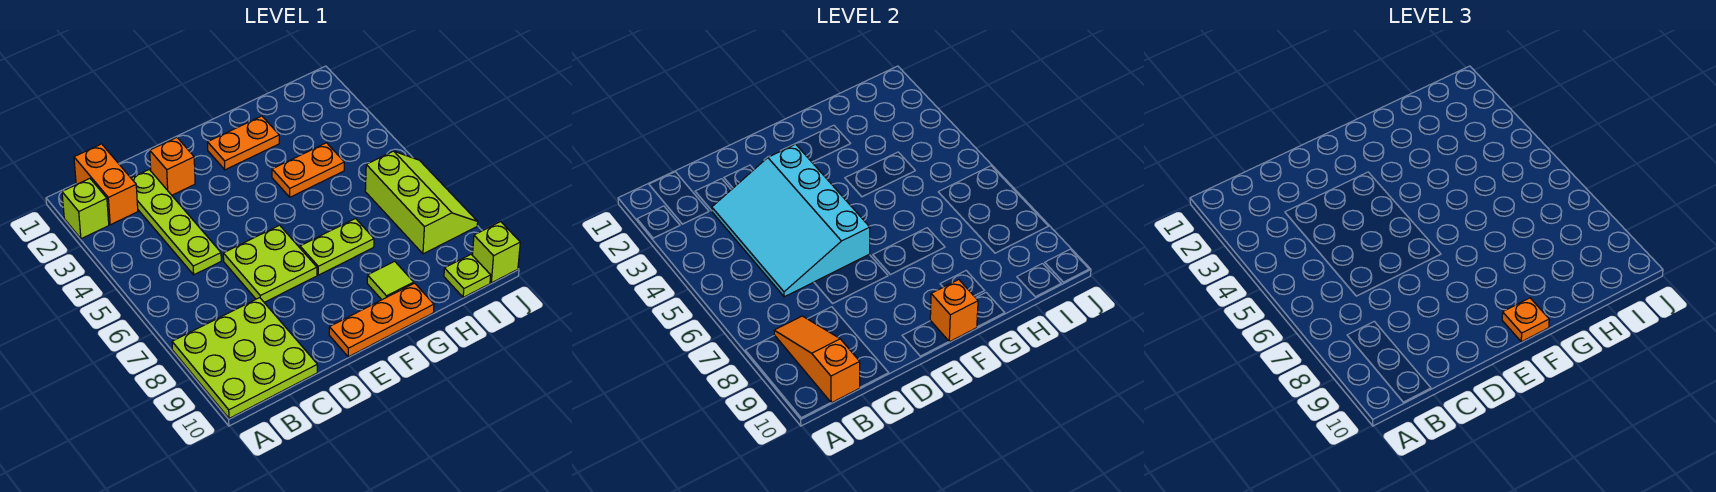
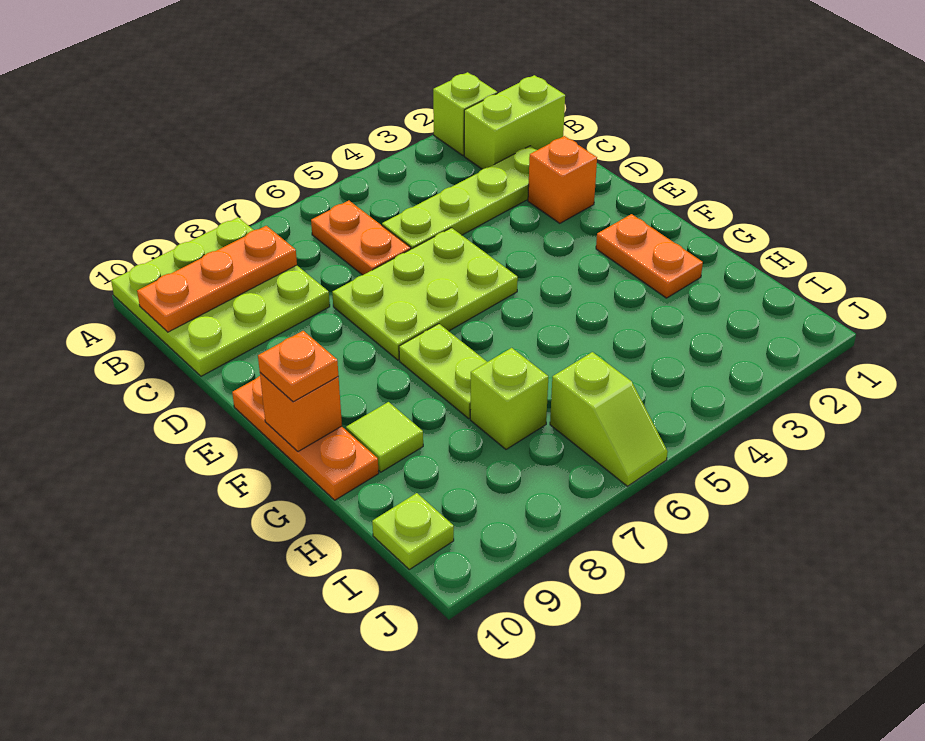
orange brick B1:B2 level 1 -> lime brick B1:B2 level 1
orange slope B8:B10 level 2 top 10 -> orange plate B8:B10 level 2
cyan slope C3:E6 level 2 top E -> none
lime plate D6:E7 level 1 -> lime plate D5:E7 level 1
orange plate G4:H4 level 1 -> orange plate B6:C6 level 1
lime slope I6:J8 level 1 top I -> lime slope I6:J6 level 1 top I
lime brick J10 level 1 -> lime brick H7 level 1

